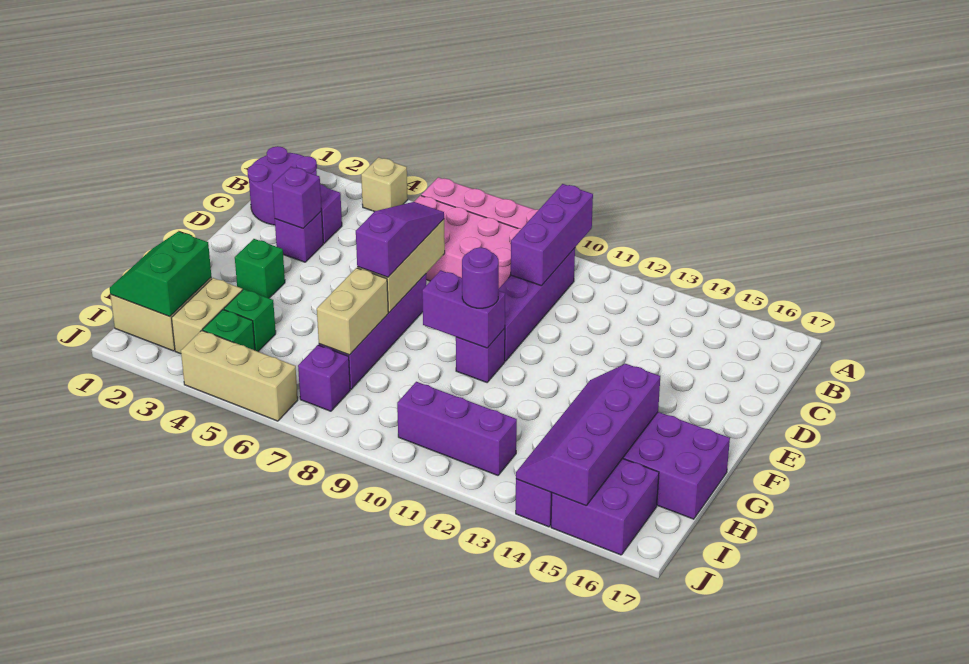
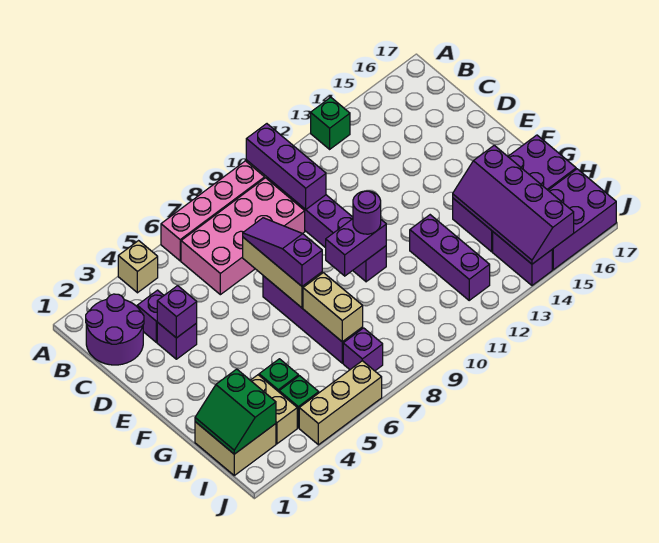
green brick F3 level 1 -> green brick A13 level 1
purple brick I10:I12 level 1 -> purple brick G12:I12 level 1
purple brick I15:J16 level 1 -> purple brick I15:J17 level 1

